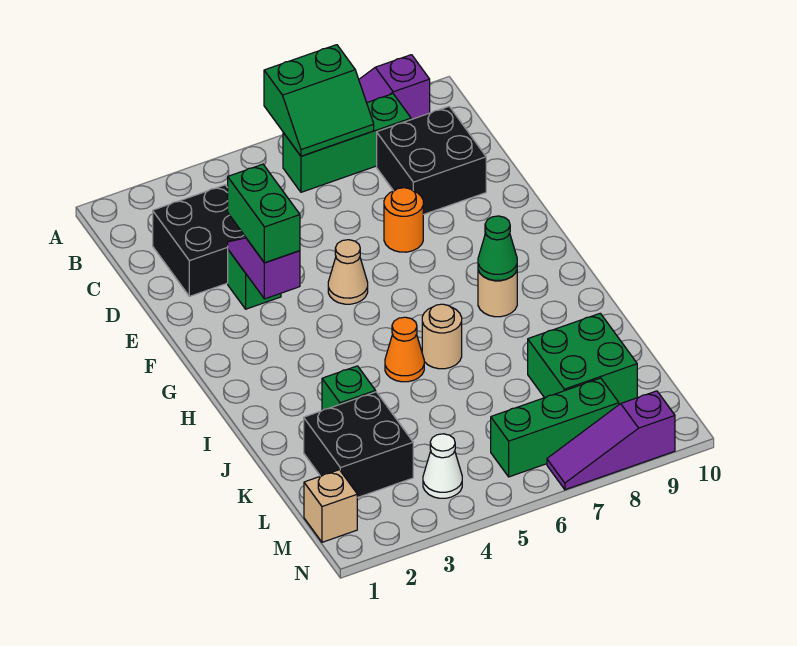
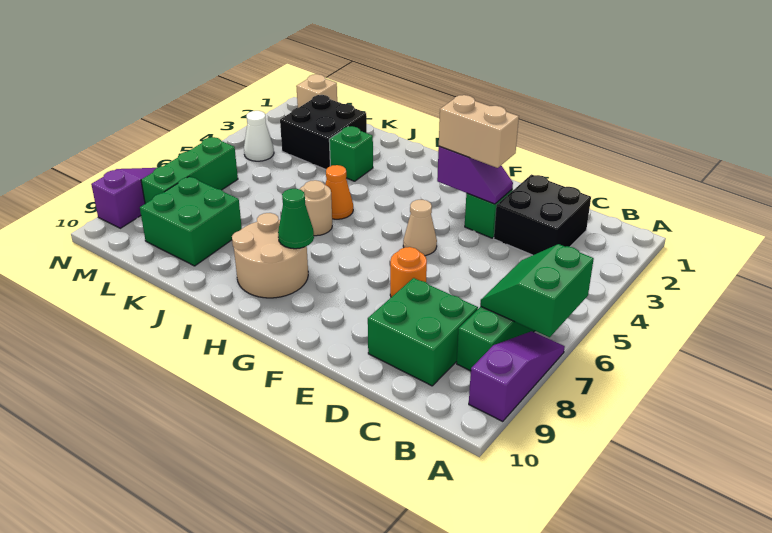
black brick C8:D9 level 1 -> green brick C8:D9 level 1
green brick E3:F3 level 3 -> tan brick E3:F3 level 3
tan round brick H8 level 1 -> tan round brick H8:I9 level 1

